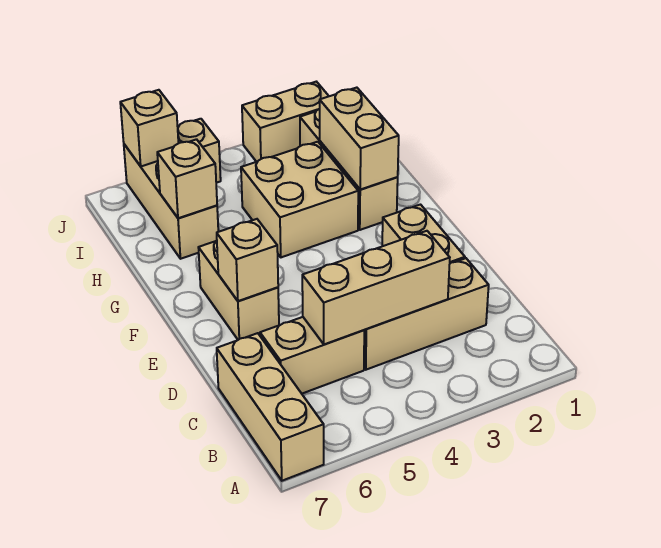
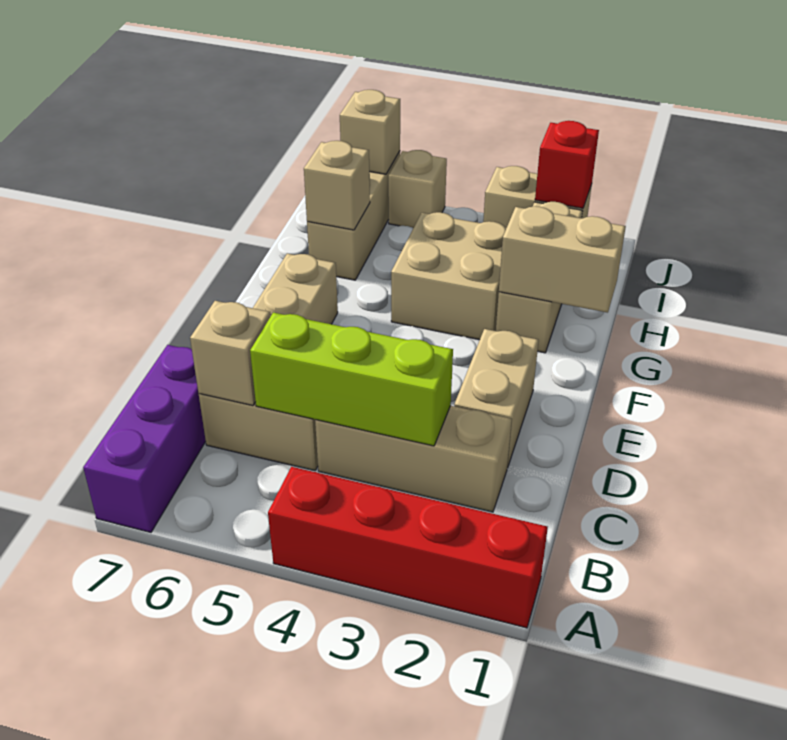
none -> red brick A1:A4 level 1
tan brick A7:C7 level 1 -> purple brick A7:C7 level 1
tan brick C3:C5 level 2 -> lime brick C3:C5 level 2
tan brick E6 level 2 -> tan brick C6 level 2
tan brick G2:H2 level 2 -> tan brick G1:G2 level 2
none -> red brick J2 level 2

